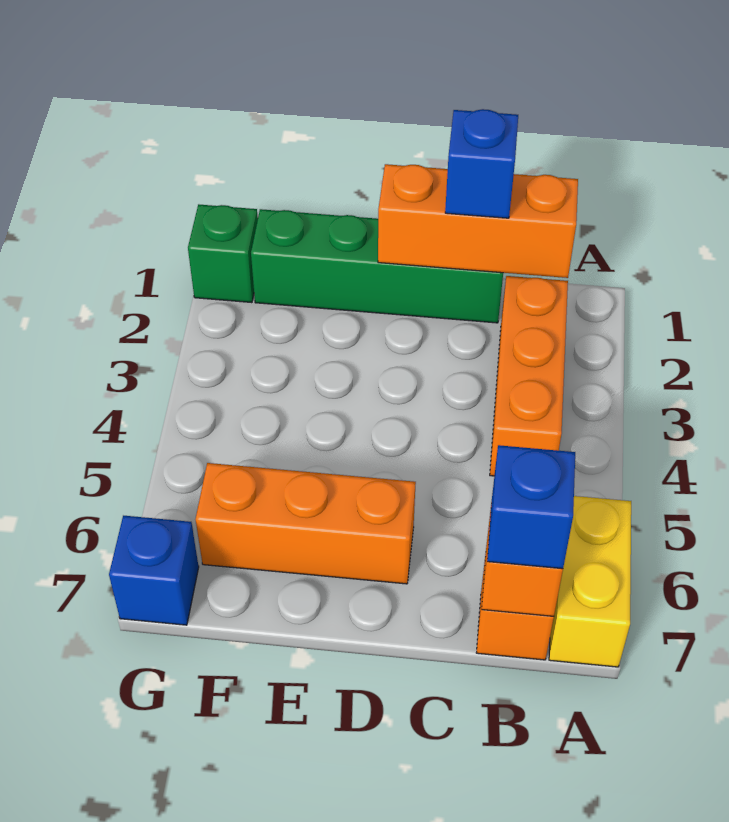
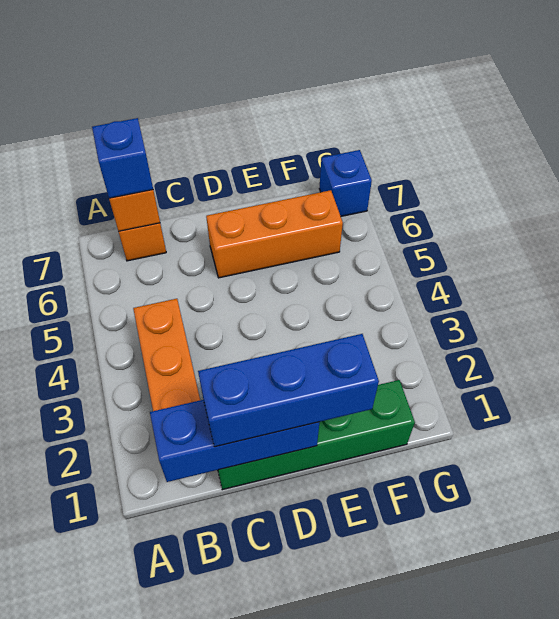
yellow brick A6:A7 level 1 -> none
orange brick B1:D1 level 2 -> blue brick B1:D1 level 2
blue brick C1 level 3 -> blue brick C1:E1 level 3
green brick G1 level 1 -> none

